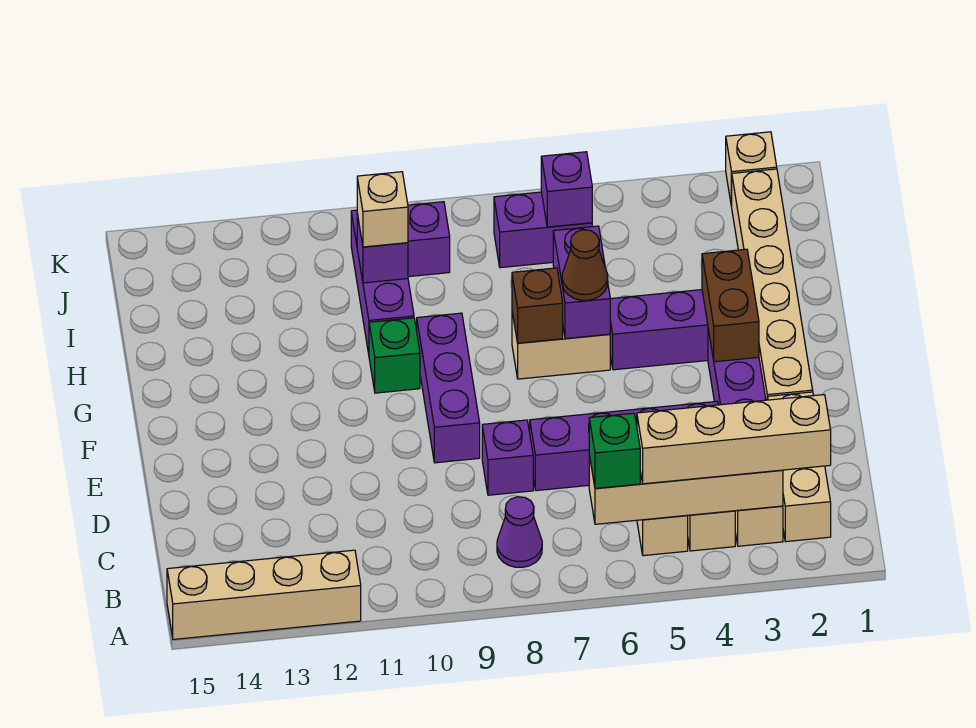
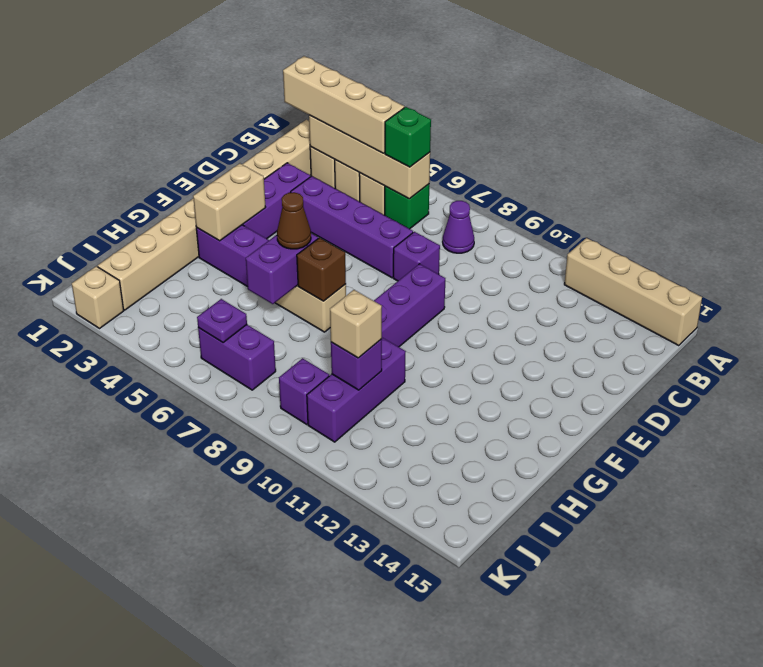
brown brick F3:G3 level 2 -> tan brick F3:G3 level 2
green brick G10 level 1 -> green brick B6 level 1
purple brick J6 level 2 -> purple plate J6 level 2

